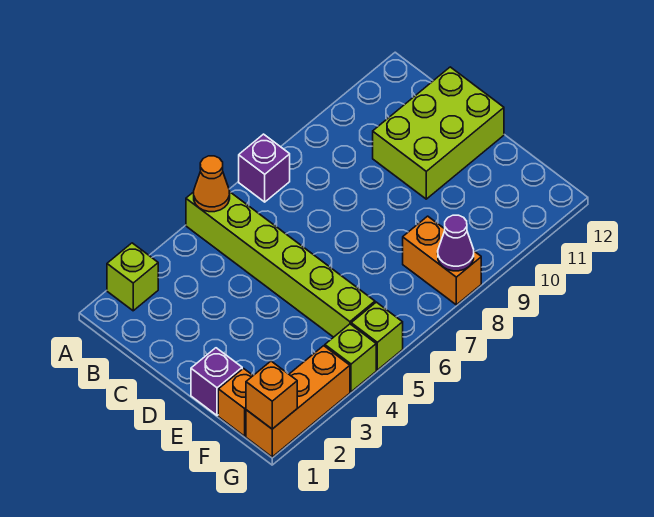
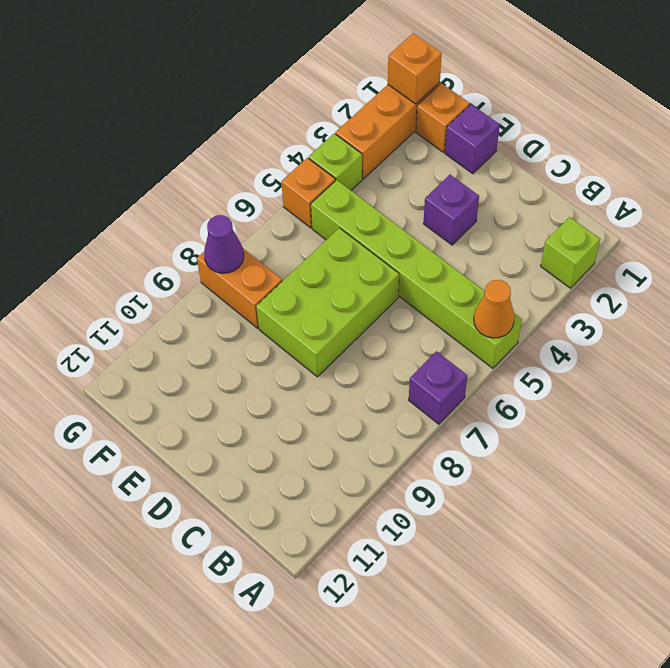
lime brick C10:D12 level 1 -> lime brick D6:E8 level 1
none -> purple brick D3 level 1
lime brick G5 level 1 -> orange brick G5 level 1

